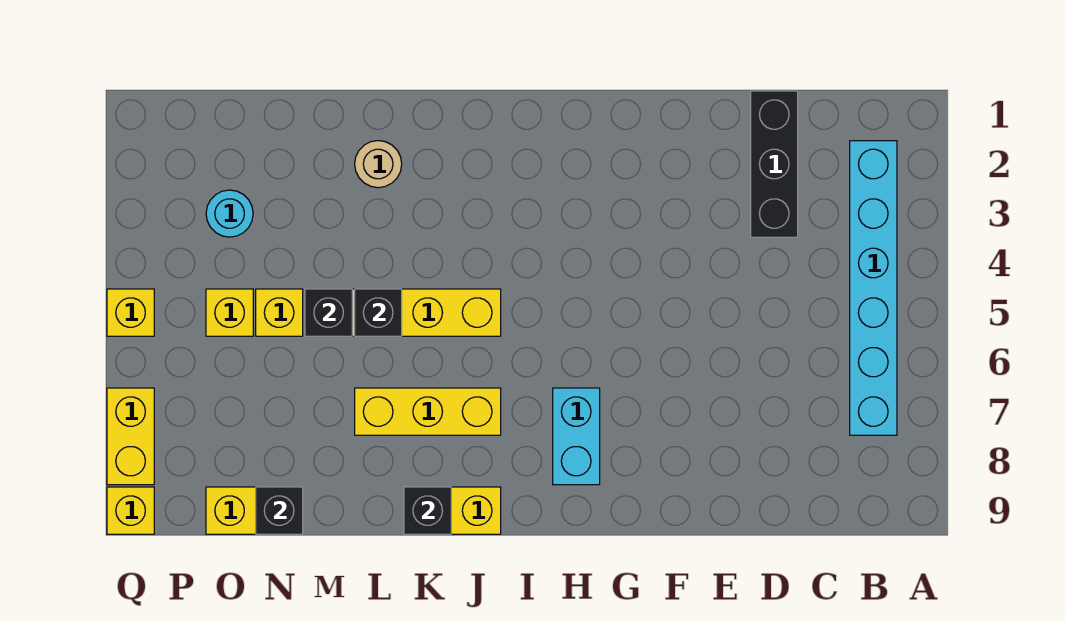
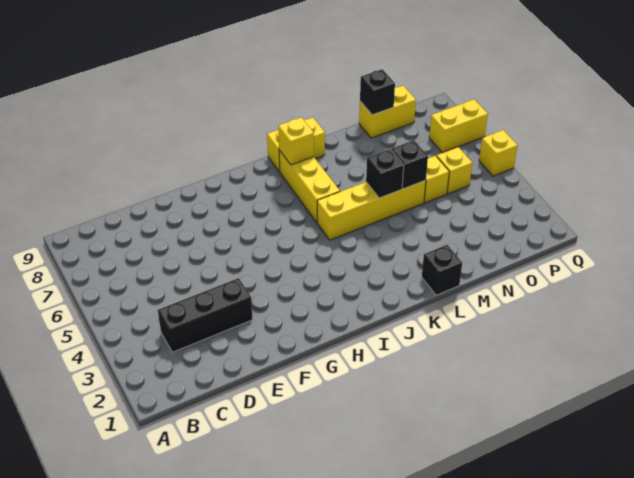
cyan brick B2:B7 level 1 -> none
black brick D1:D3 level 1 -> black brick C3:E3 level 1
cyan brick H7:H8 level 1 -> none
yellow brick J7:L7 level 1 -> yellow brick J6:J8 level 1
black brick K9 level 2 -> black brick L1 level 1
tan round brick L2 level 1 -> none
cyan round brick O3 level 1 -> none
yellow brick Q7:Q8 level 1 -> yellow brick P7:Q7 level 1
yellow brick Q9 level 1 -> yellow brick J8 level 2

